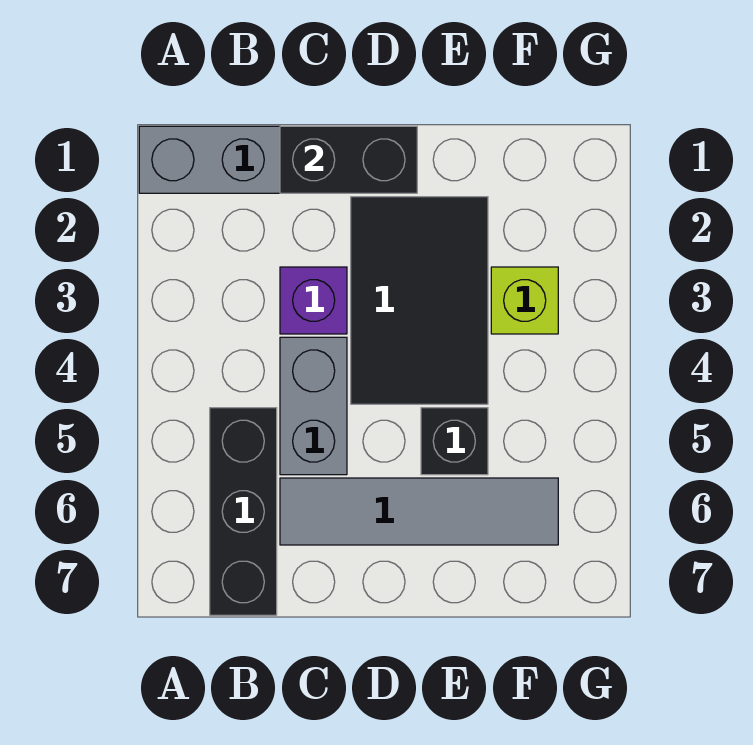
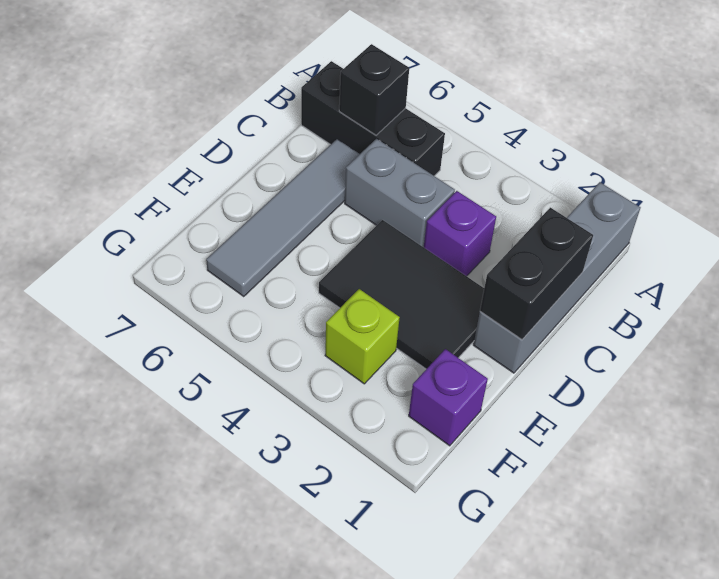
black brick E5 level 1 -> black brick B6 level 2
none -> purple brick F1 level 1

